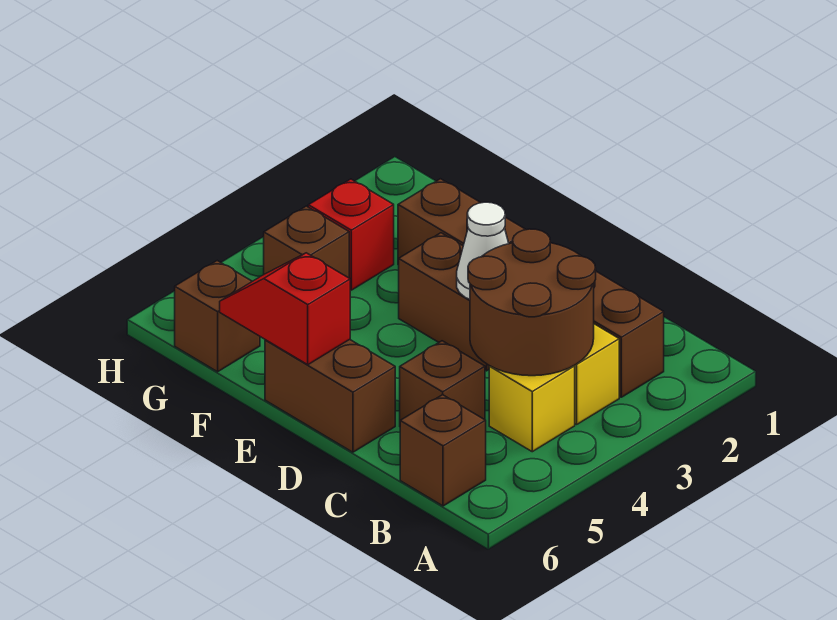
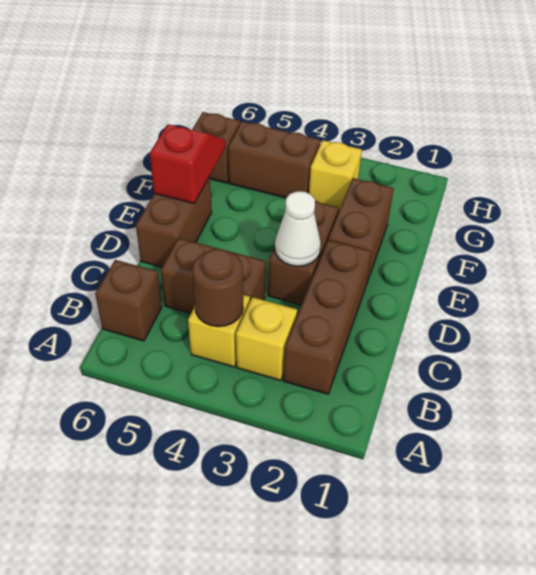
brown round brick B3:C4 level 2 -> brown round brick B4 level 2
brown brick C5 level 1 -> brown brick C4:C5 level 1
red brick G3 level 1 -> yellow brick G3 level 1
brown brick G4 level 1 -> brown brick G4:G5 level 1

